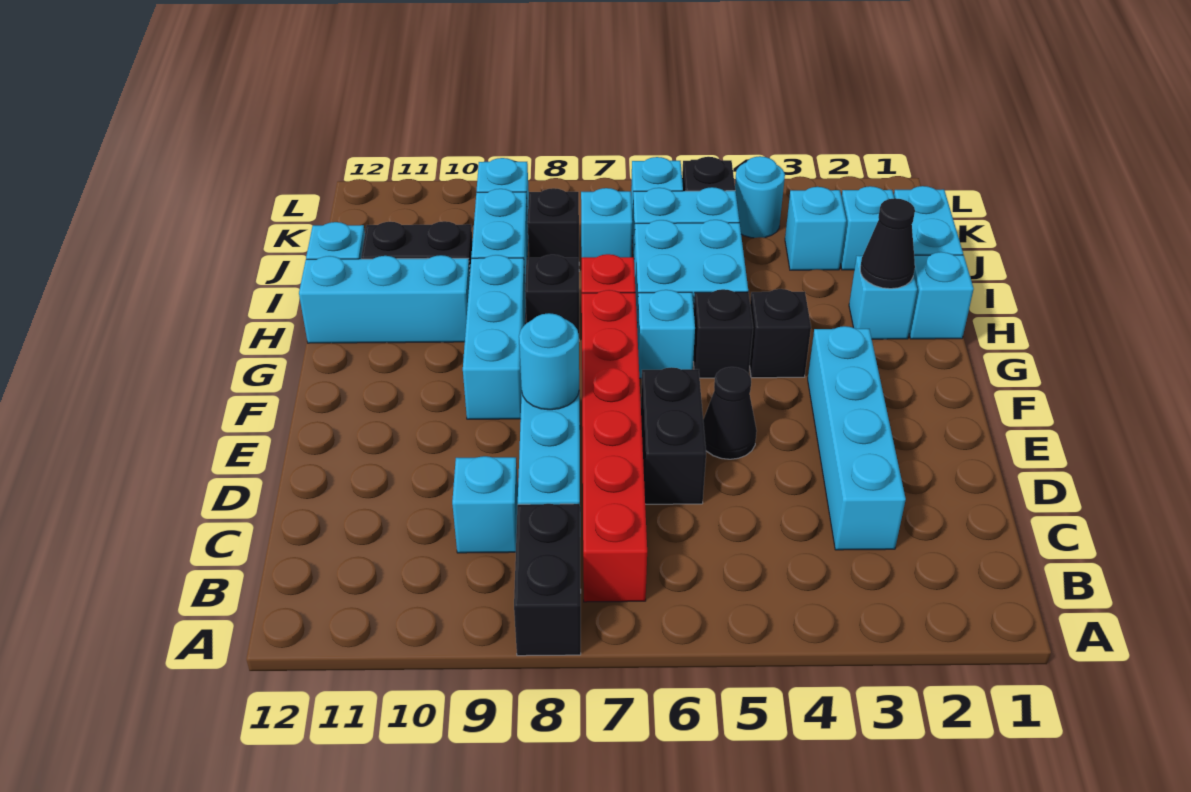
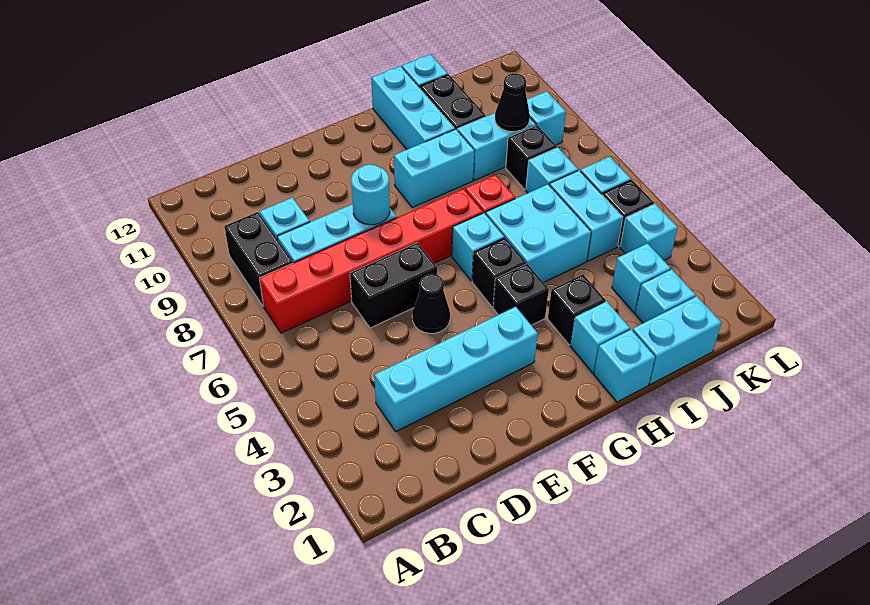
black brick A8:B8 level 1 -> black brick B8:B9 level 1
cyan brick F9:H9 level 1 -> cyan brick G9:H9 level 1
black cone H2 level 2 -> black cone J9 level 2
black brick H8 level 1 -> black brick H3 level 1
cyan round brick K4 level 1 -> cyan brick K4 level 1

